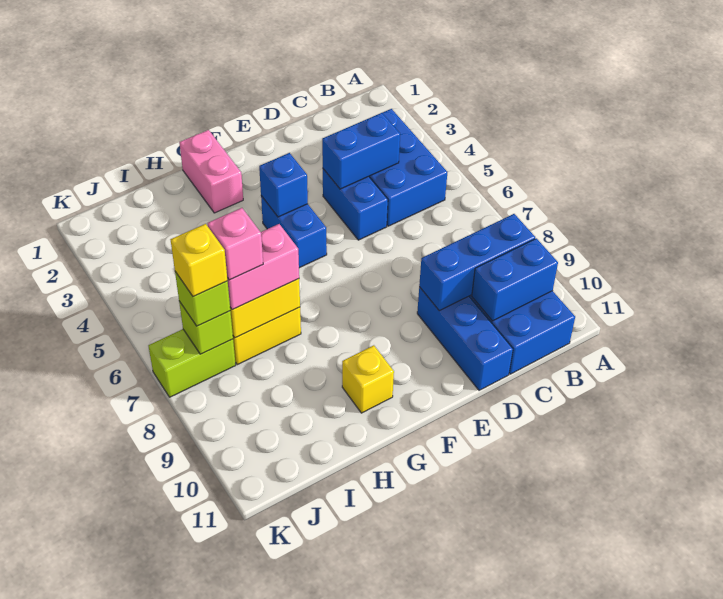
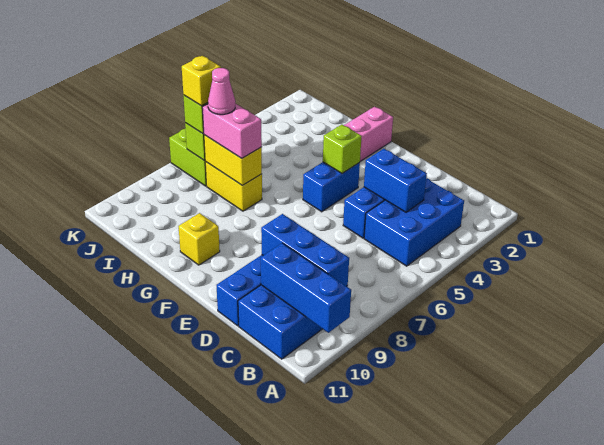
blue brick B10:C10 level 2 -> blue brick A10:C10 level 2
blue brick F4 level 2 -> lime brick F4 level 2
pink brick I7 level 4 -> pink cone I7 level 4

